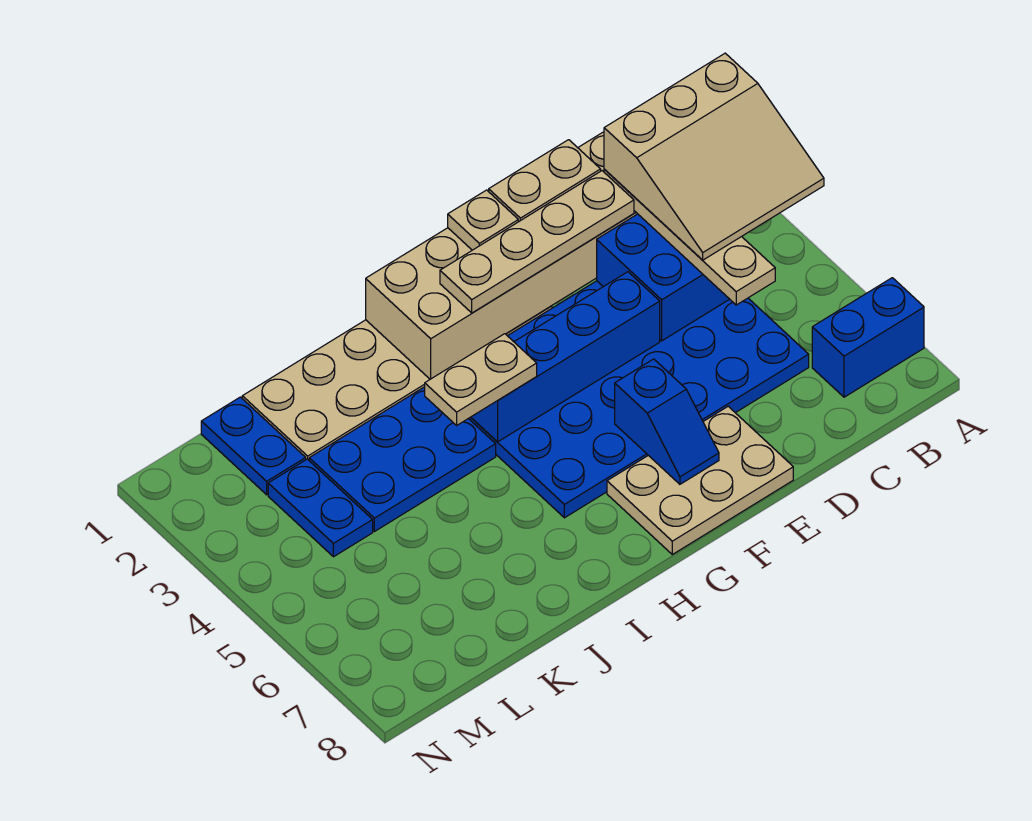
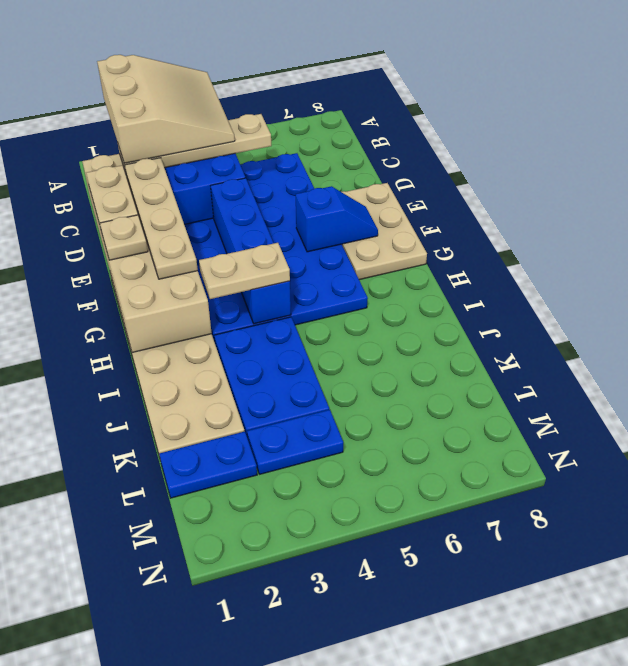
blue brick A7:B7 level 1 -> none
tan plate H4:I4 level 3 -> tan plate H3:H4 level 3

